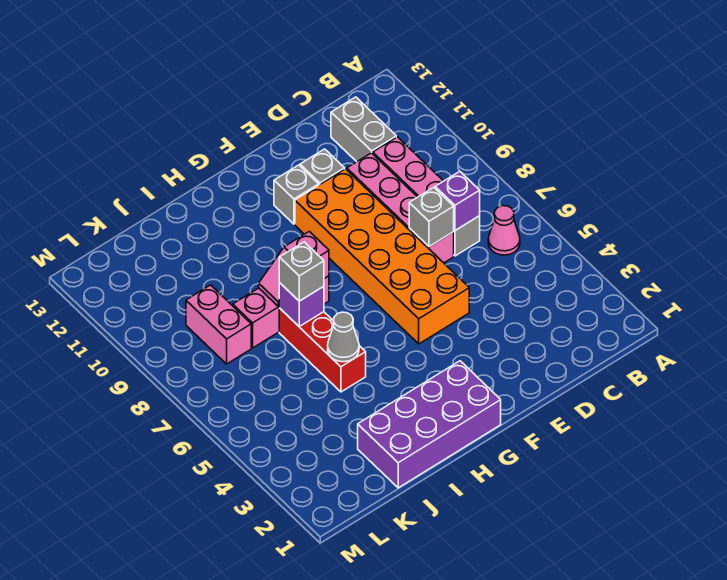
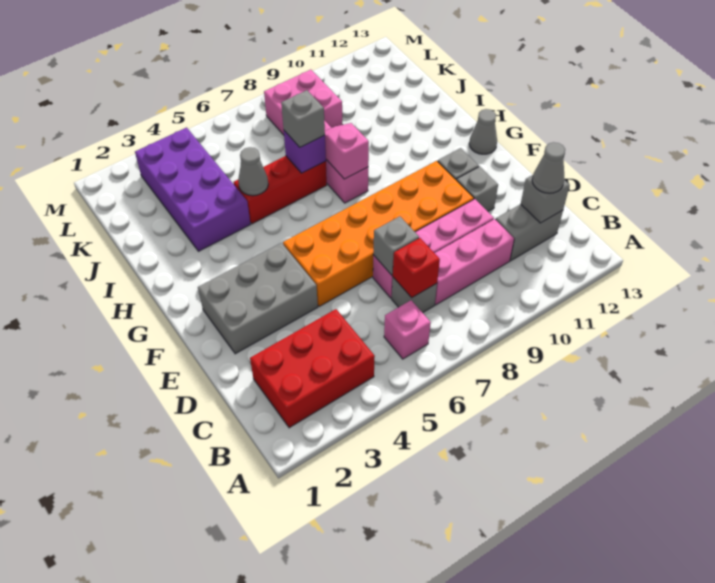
none -> red brick B2:C4 level 1
pink cone B6 level 1 -> pink brick B6 level 1
purple brick C7 level 2 -> red brick C7 level 2
none -> grey brick C12 level 2
none -> grey cone C12 level 3
none -> grey brick E2:F4 level 1
purple brick G1:J2 level 1 -> purple brick I3:L4 level 1
none -> grey cone G13 level 1
pink brick K8:K9 level 1 -> pink brick K8:L9 level 1

